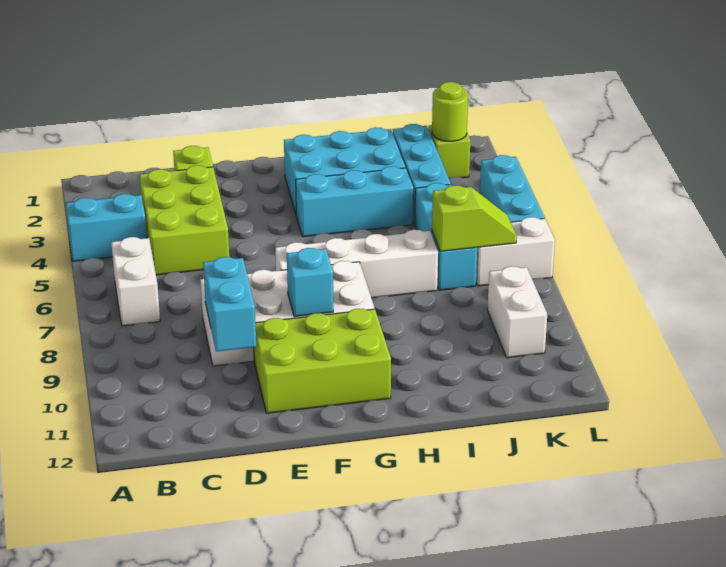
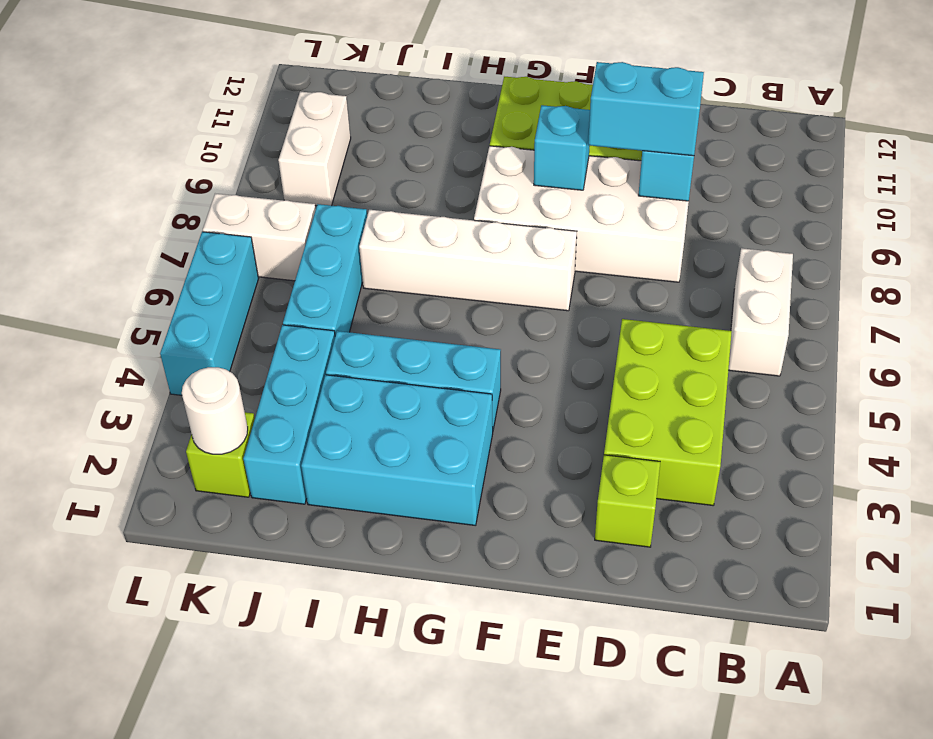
cyan brick A4:B4 level 1 -> cyan brick D9:E9 level 3
lime slope J7:K7 level 2 top J -> none
lime round brick K2 level 2 -> white round brick K2 level 2

